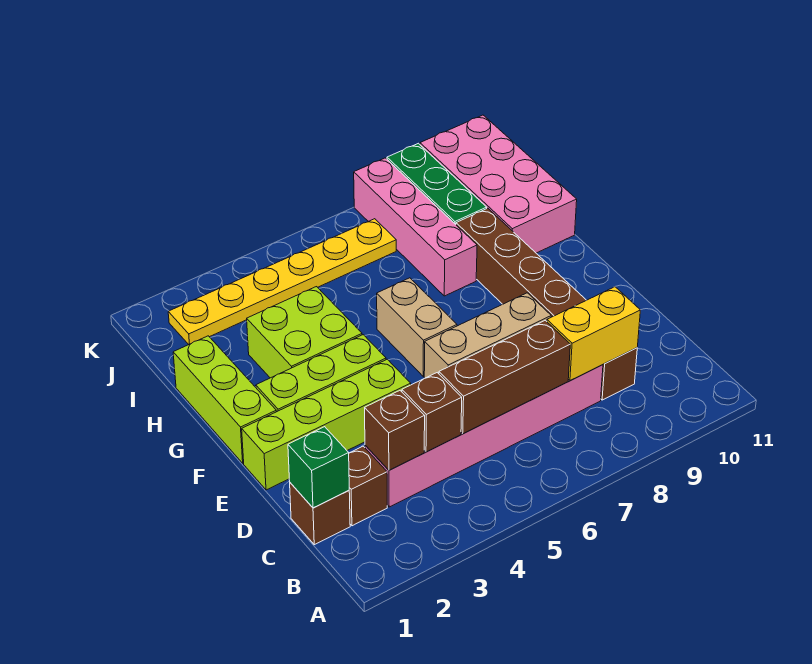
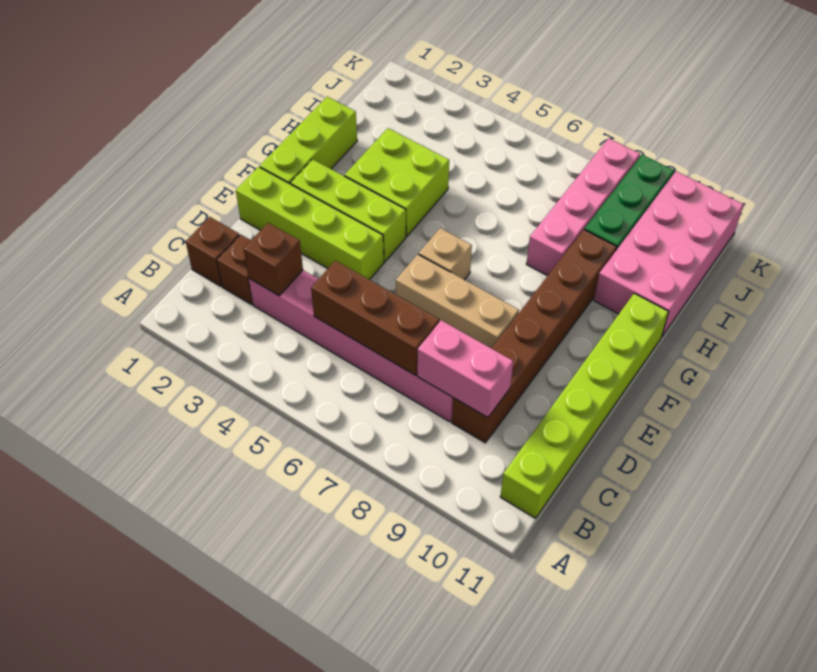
none -> lime brick B11:G11 level 1
green brick C1 level 2 -> none
brown brick C4 level 2 -> none
yellow brick C8:C9 level 2 -> pink brick C8:C9 level 2
tan brick F6:G6 level 1 -> tan brick F6 level 1
yellow plate J2:J7 level 1 -> none

